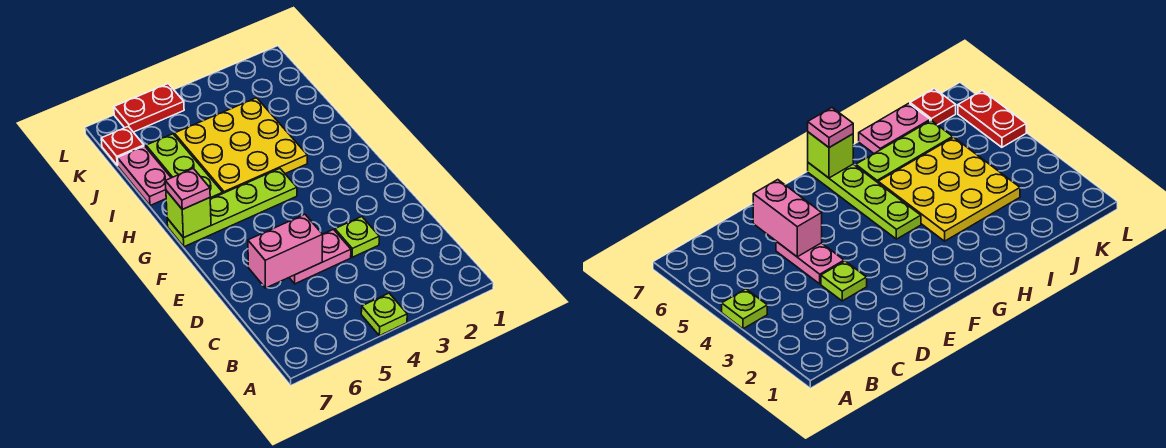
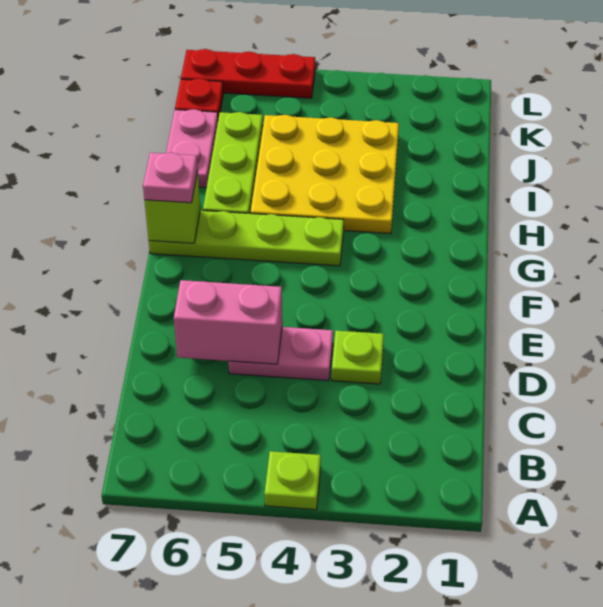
red plate L5:L6 level 1 -> red plate L5:L7 level 1

